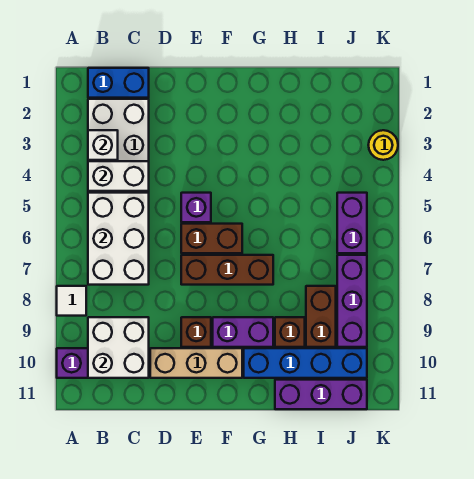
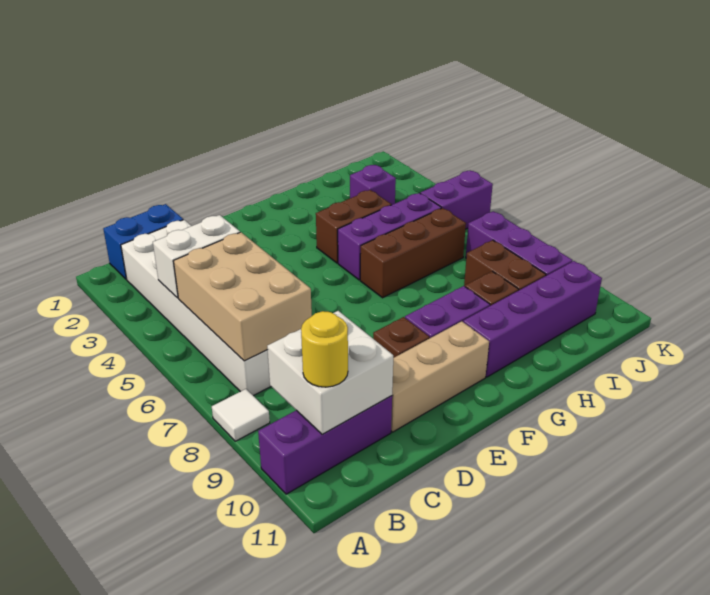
white brick B3 level 2 -> none
white brick B5:C7 level 2 -> tan brick B5:C7 level 2
purple brick E5 level 1 -> purple brick I3 level 1
brown brick E6:F6 level 1 -> brown brick G4:H4 level 1
brown brick E7:G7 level 1 -> brown brick G6:I6 level 1
blue brick G10:J10 level 1 -> purple brick G10:J10 level 1
purple brick H11:J11 level 1 -> purple brick G5:I5 level 1
purple brick J5:J6 level 1 -> purple brick J5:K5 level 1
yellow round brick K3 level 1 -> yellow round brick B10 level 3

